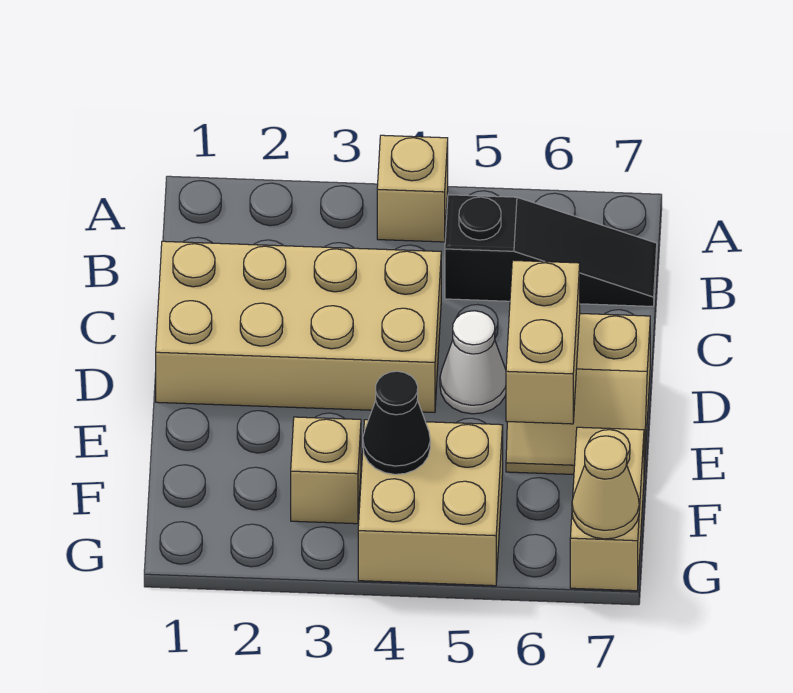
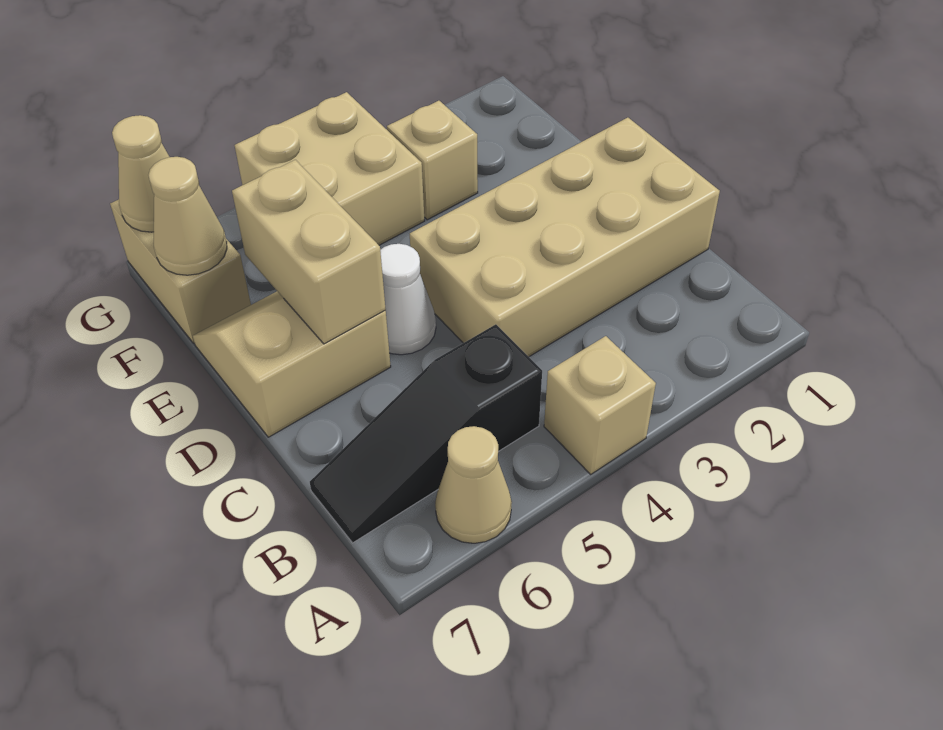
none -> tan cone A6 level 1
black cone F4 level 2 -> none
none -> tan cone F7 level 2

